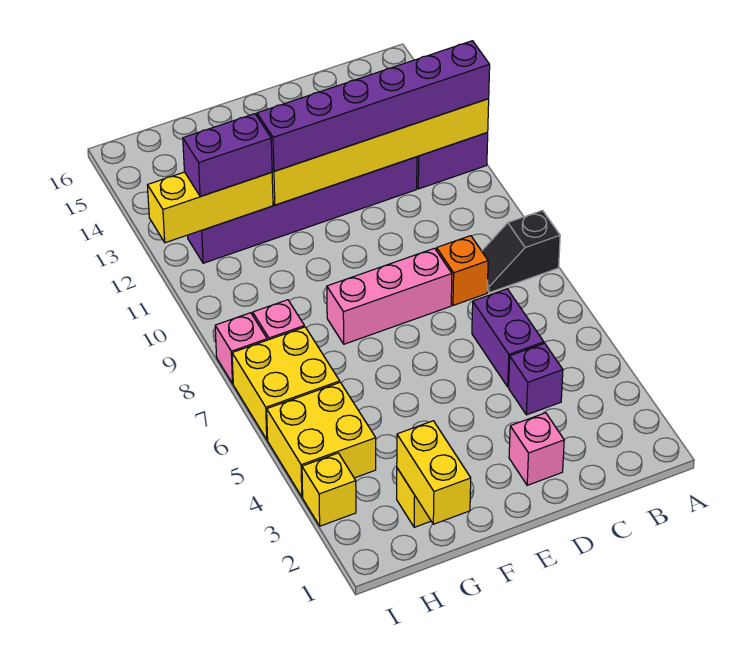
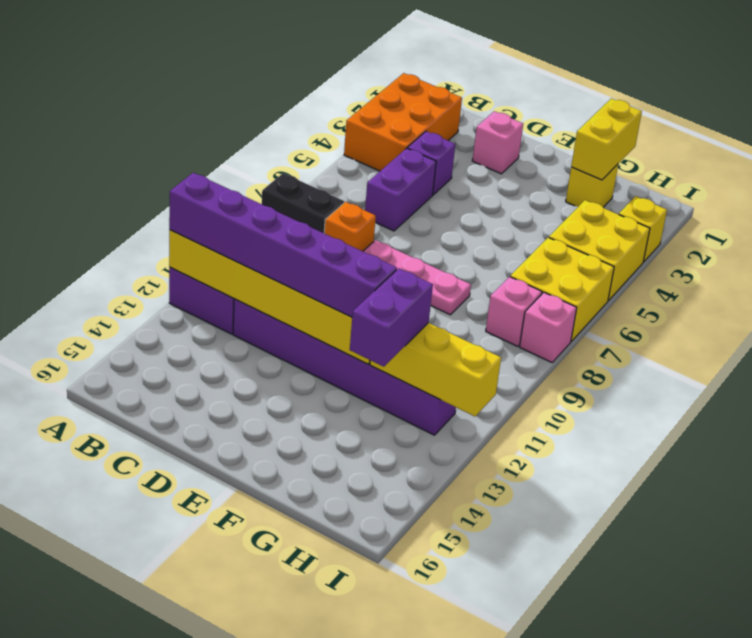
none -> orange brick A2:B4 level 1
black slope A8:B8 level 1 top A -> black brick A8:B8 level 1
pink brick D8:F8 level 1 -> pink plate D8:F8 level 1
purple brick G12:H12 level 3 -> purple brick G12:G13 level 3

